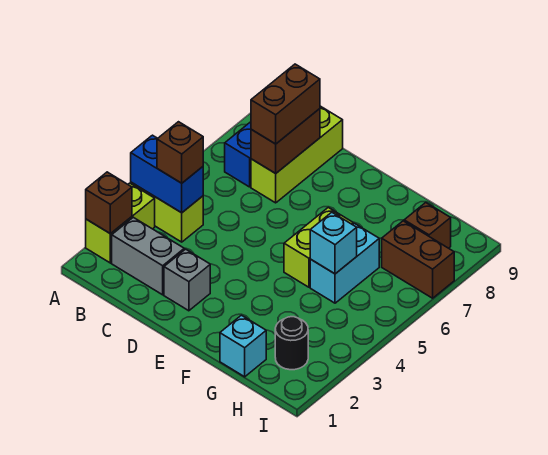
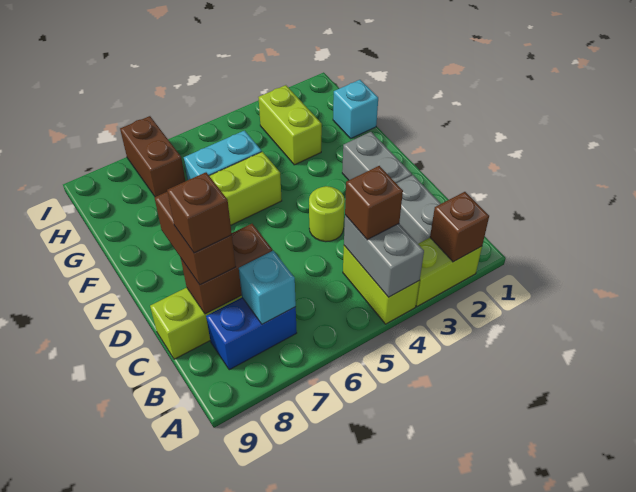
blue brick A4:B4 level 2 -> grey brick A4:B4 level 2
brown brick C7:C8 level 3 -> brown brick C8:D8 level 3
grey brick D2 level 1 -> grey brick D2:E2 level 1
none -> lime round brick D4 level 1
none -> lime brick G3:H3 level 1
cyan brick G5 level 2 -> cyan brick B7 level 2
black round brick H2 level 1 -> none
brown brick H8 level 1 -> brown brick C8 level 4

